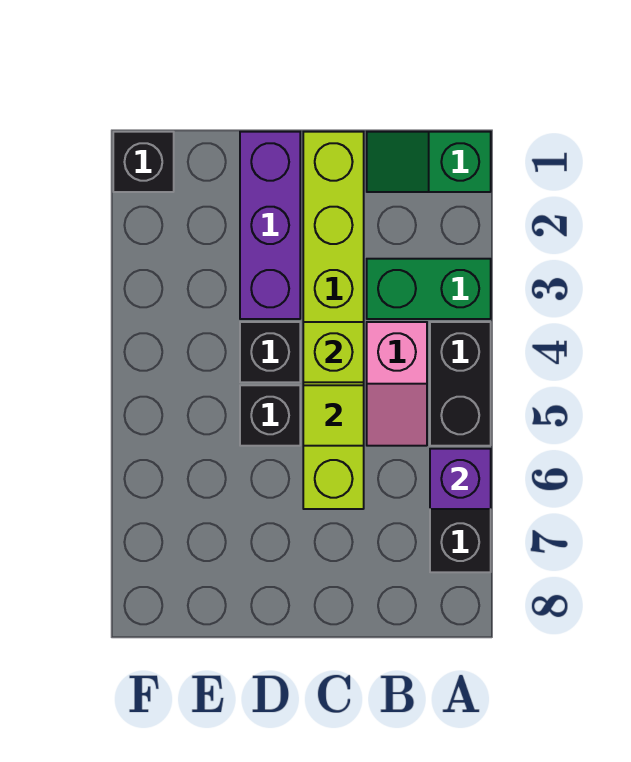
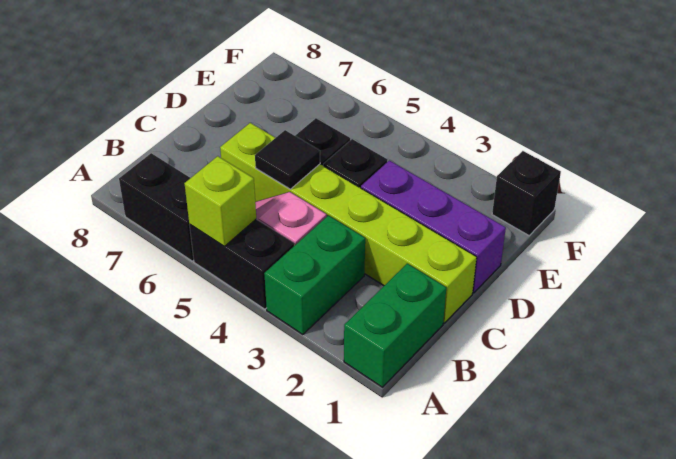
green slope A1:B1 level 1 top A -> green brick A1:B1 level 1
purple brick A6 level 2 -> none
lime brick C4 level 2 -> lime brick A5 level 2
lime tile C5 level 2 -> black tile C5 level 2

